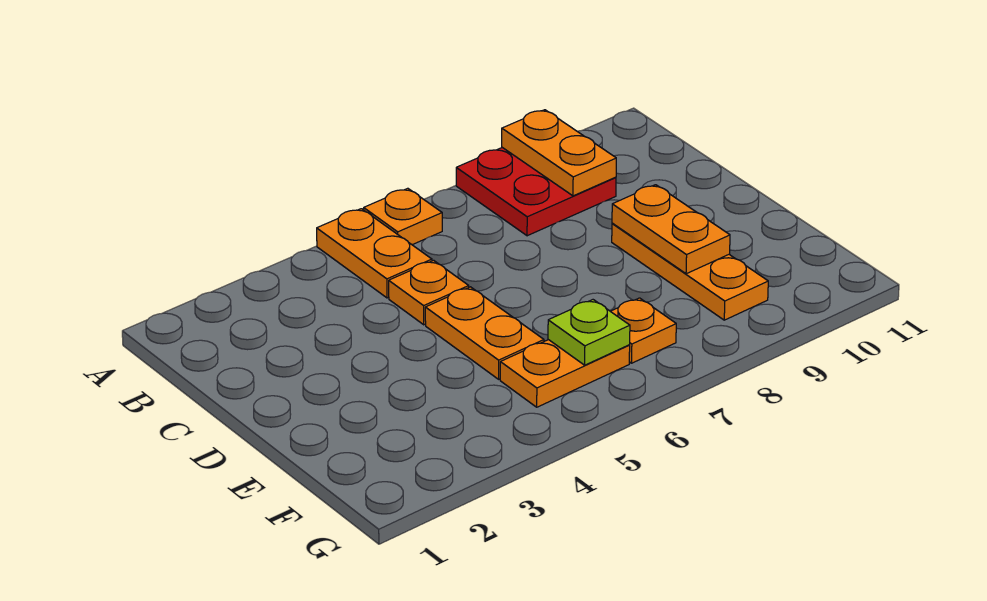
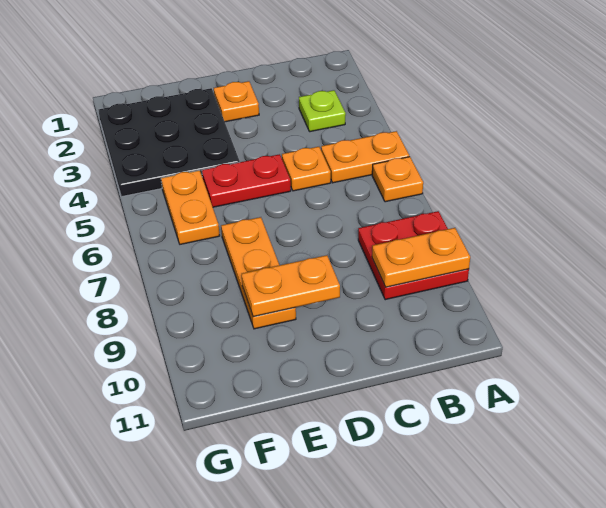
orange plate D5:E5 level 1 -> red plate D5:E5 level 1
orange plate D9:F9 level 1 -> orange plate E7:E9 level 1
none -> black plate E2:G4 level 1
lime plate F6 level 2 -> lime plate B3 level 1
orange plate F7 level 1 -> orange plate D2 level 1

